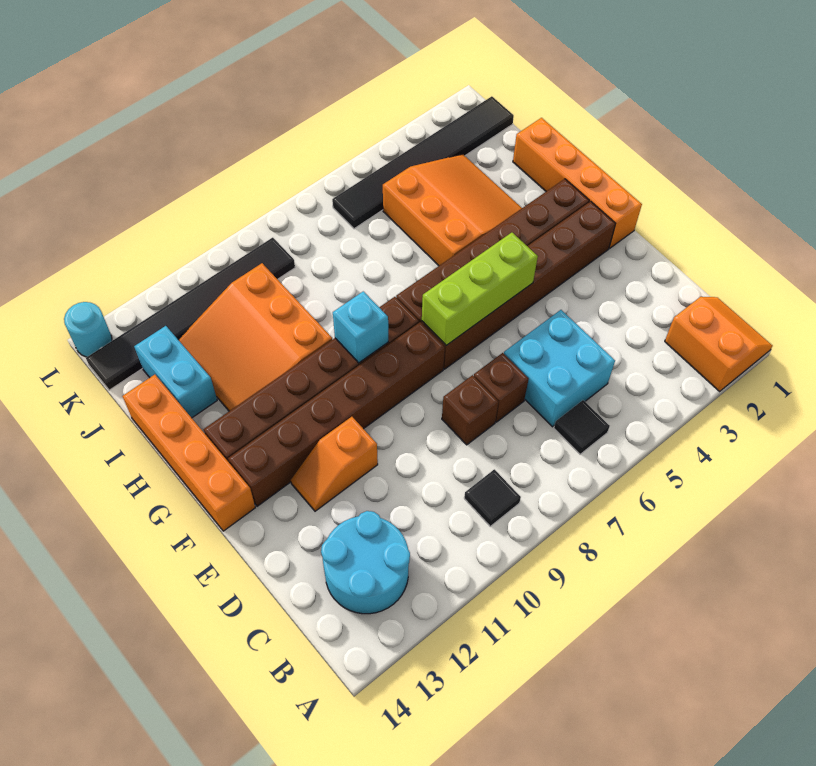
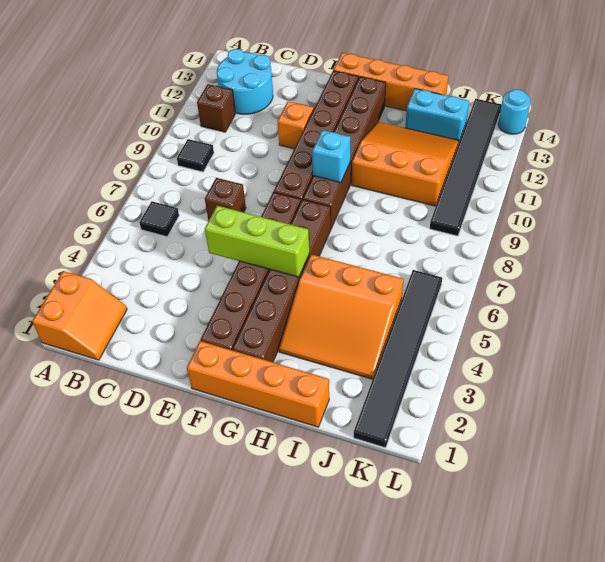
orange slope A1:B2 level 1 top 2 -> orange slope A1:B2 level 1 top A
cyan brick C5:D6 level 1 -> none
brown brick D8 level 1 -> brown brick B11 level 1
lime brick F5:F7 level 2 -> lime brick E5:G5 level 2

